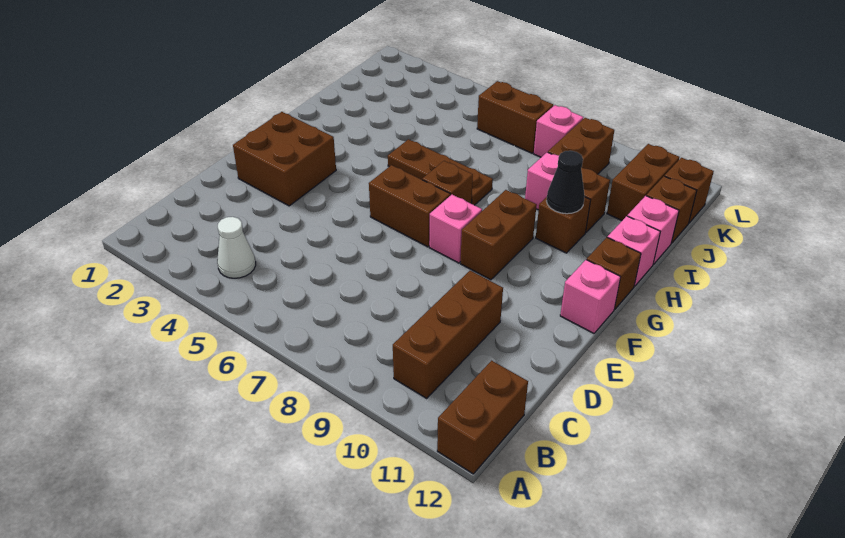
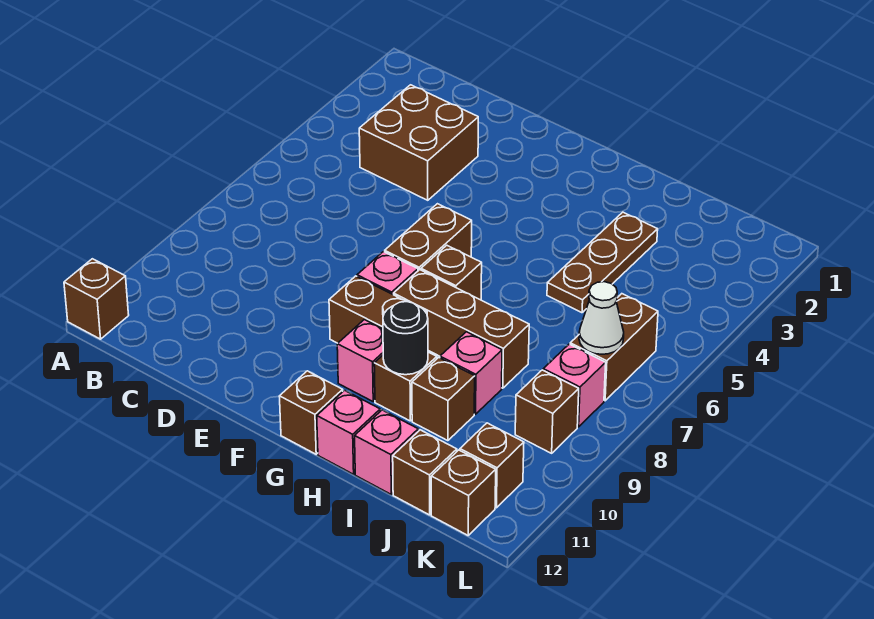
brown brick A12:B12 level 1 -> brown brick A12 level 1
white cone B4 level 1 -> white cone K7 level 2
brown brick B10:D10 level 1 -> brown brick G8:I8 level 1
brown brick E2:F3 level 1 -> brown brick C3:D4 level 1
pink brick F12 level 1 -> pink brick G10 level 1
brown plate H5:H7 level 1 -> brown plate I3:I5 level 1
black cone H10 level 2 -> black round brick H10 level 2
brown brick J9:K9 level 1 -> brown brick K9 level 1
brown brick J11:K11 level 1 -> brown brick K11 level 1

